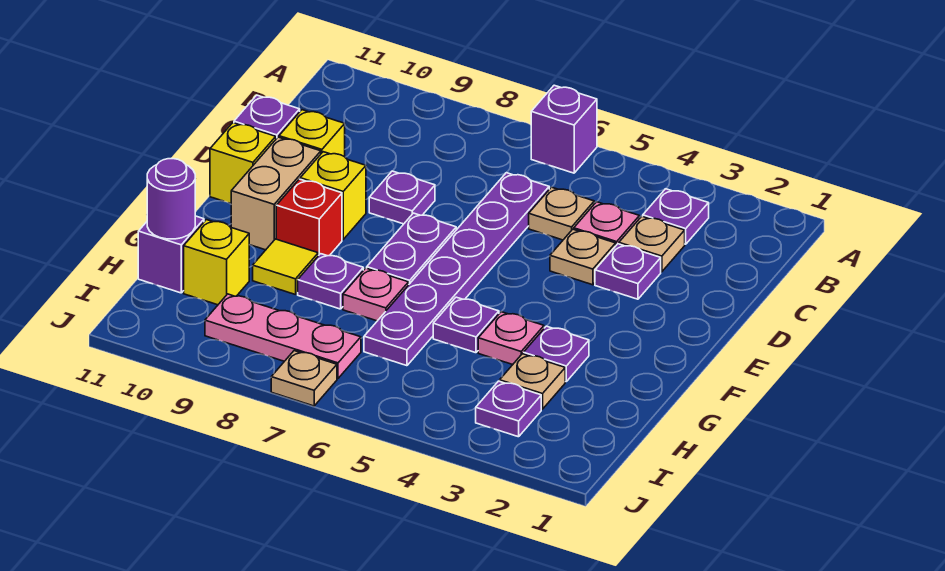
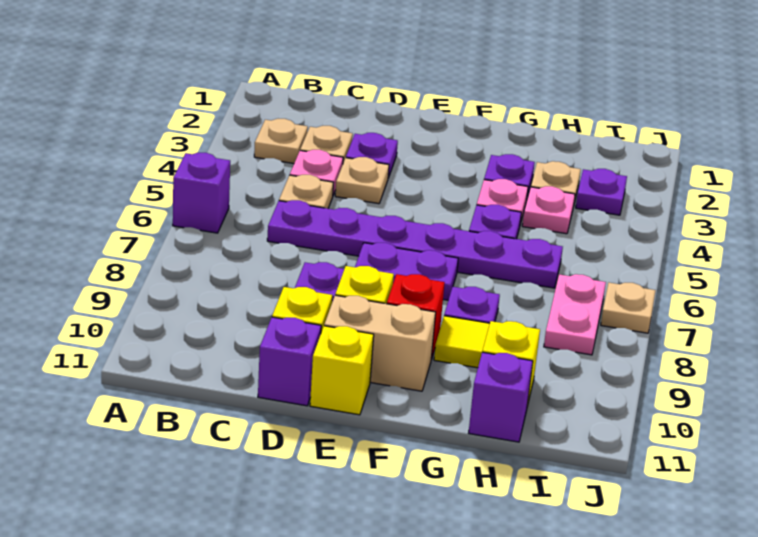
purple plate B3 level 1 -> tan plate B3 level 1
pink plate G7 level 1 -> pink plate H4 level 1
purple round brick H11 level 2 -> none
pink plate I7:I9 level 1 -> pink plate I7:I8 level 1

